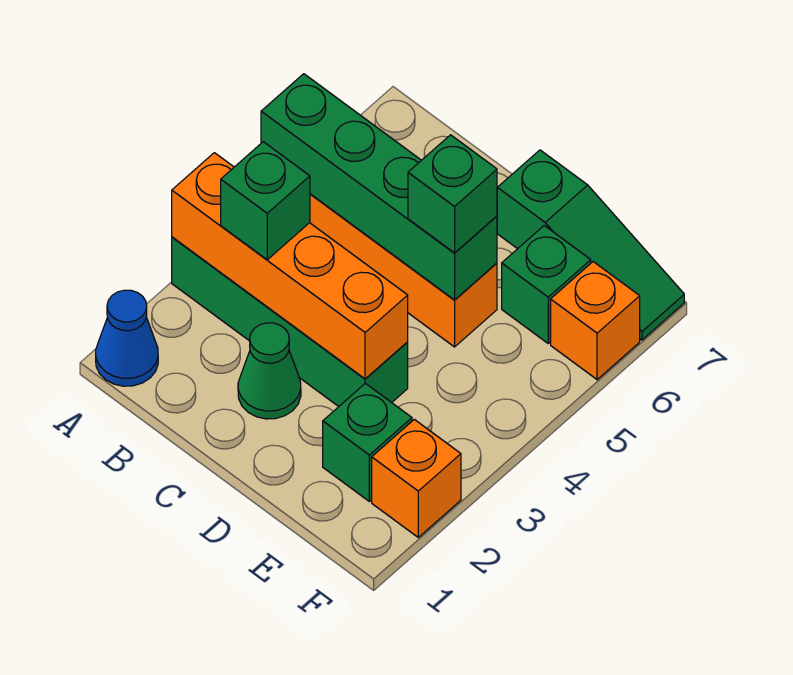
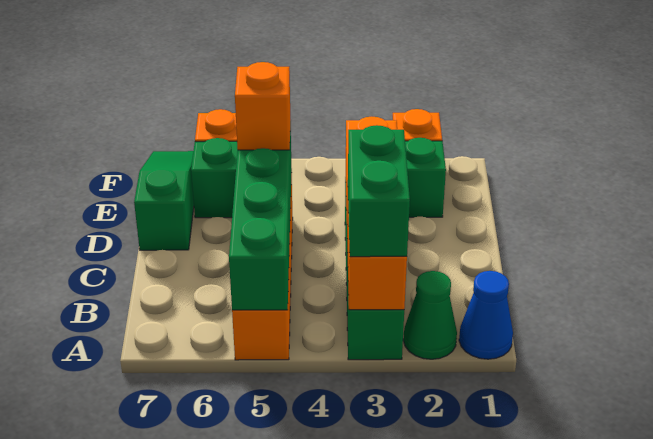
green brick B3 level 3 -> green brick A3:B3 level 3
green cone C2 level 1 -> green cone A2 level 1
green brick D5 level 3 -> orange brick D5 level 3

